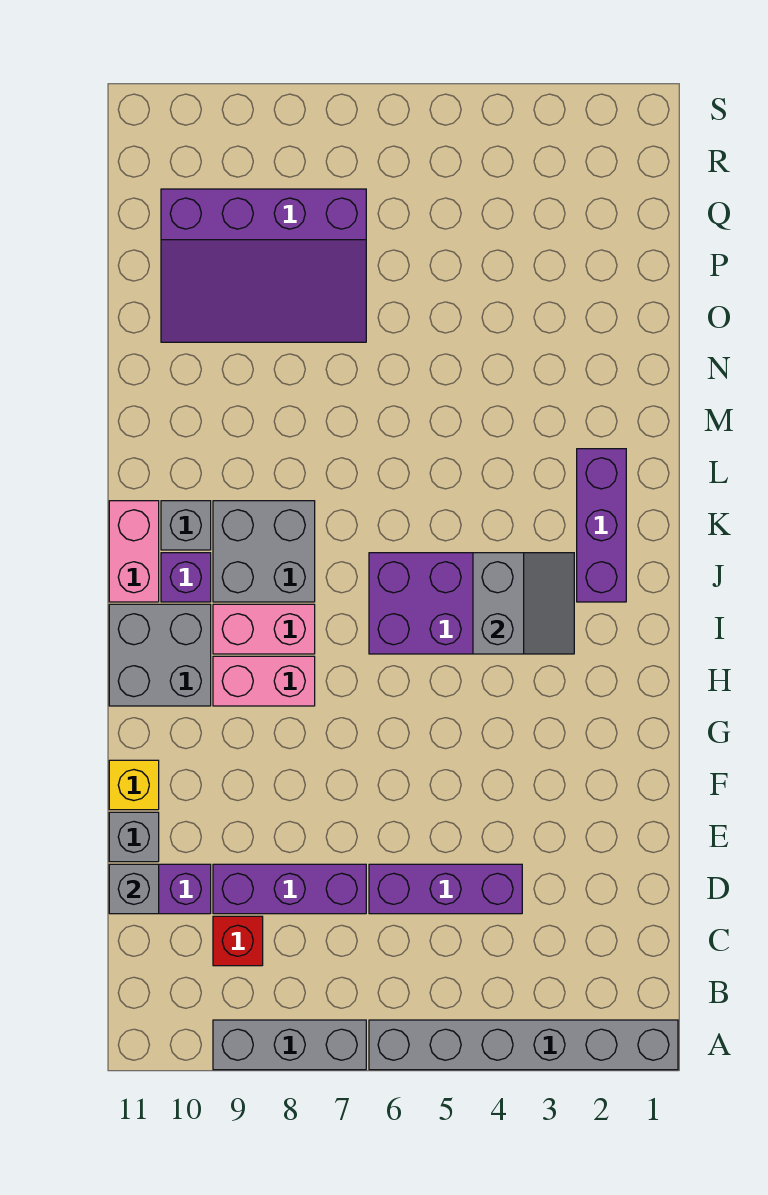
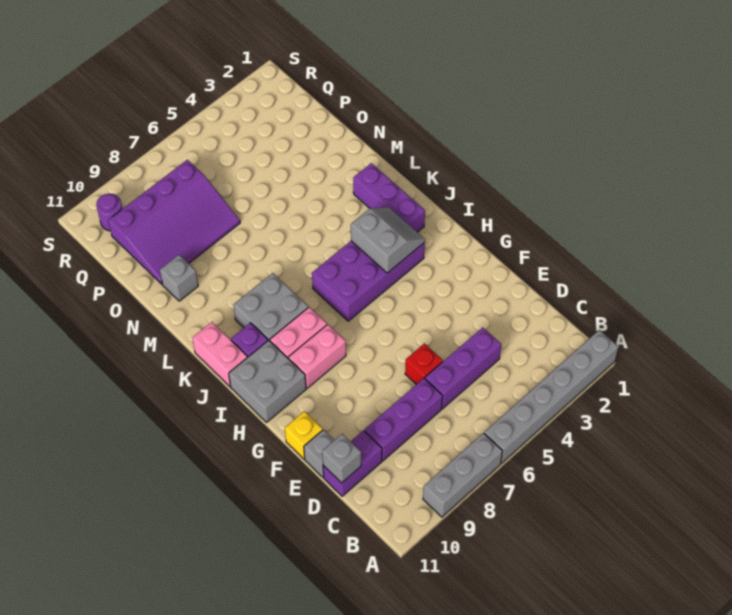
red brick C9 level 1 -> red brick E6 level 1
grey brick K10 level 1 -> grey brick N10 level 1
none -> purple round brick R10 level 1

